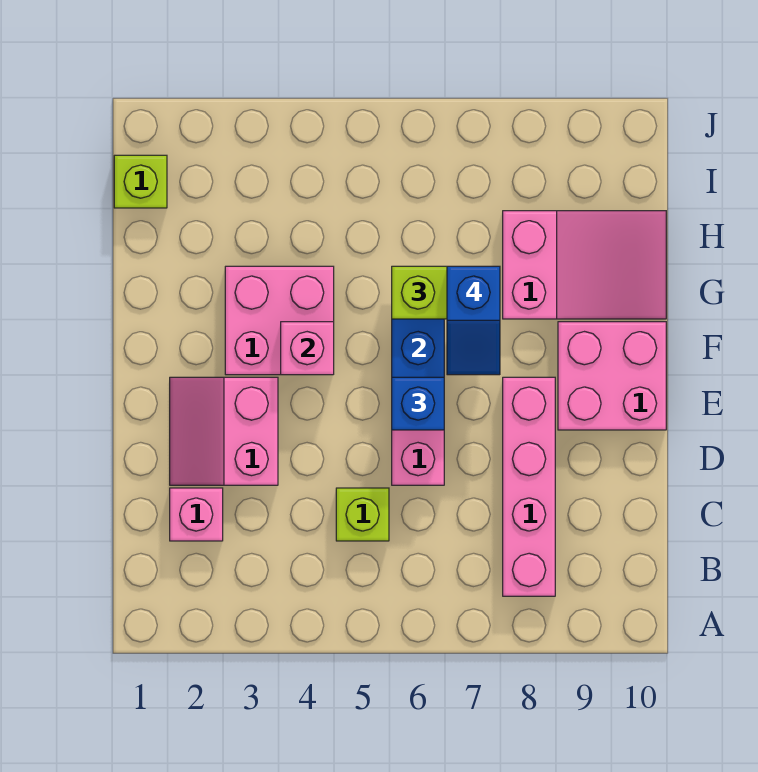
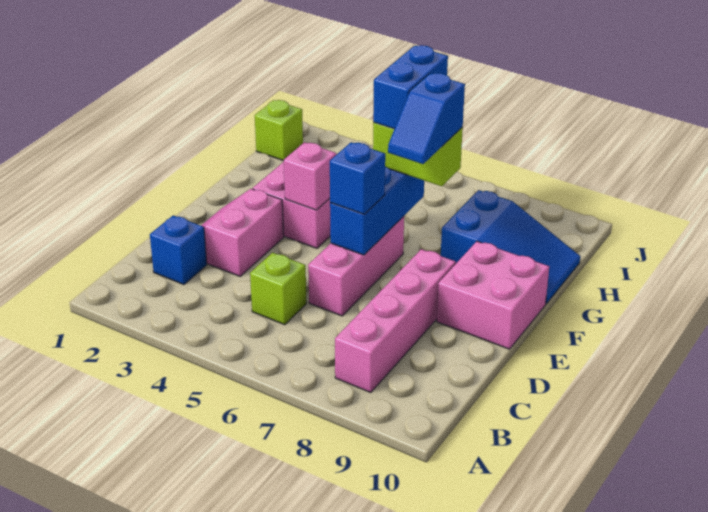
pink brick C2 level 1 -> blue brick C2 level 1
none -> blue brick G6:H6 level 4
pink slope G8:H10 level 1 top 8 -> blue slope G8:H10 level 1 top 8

